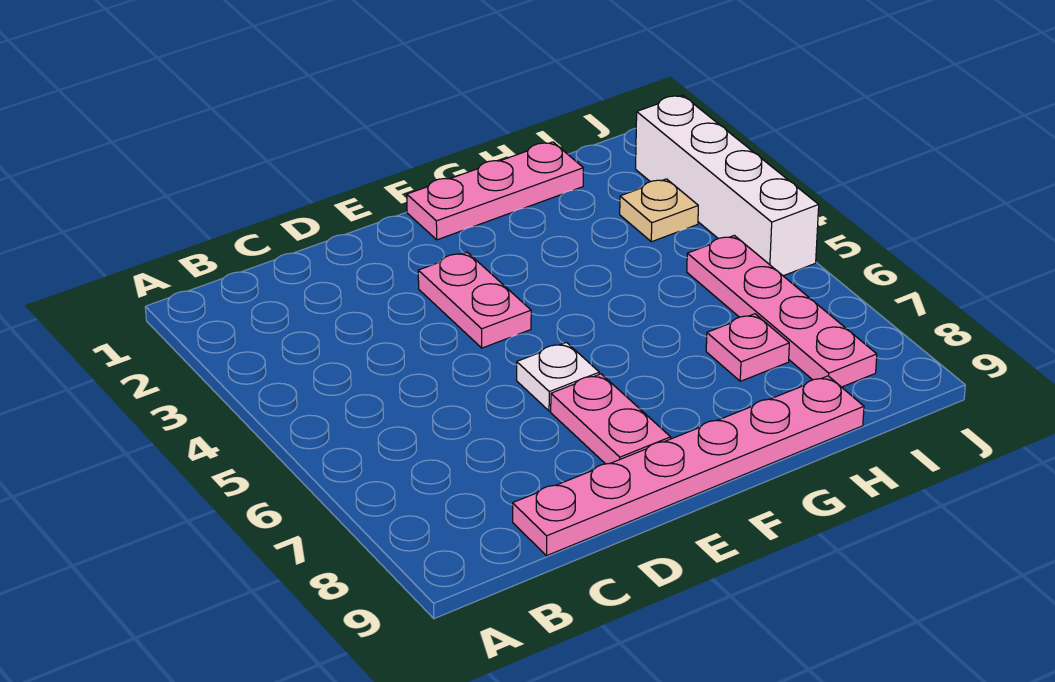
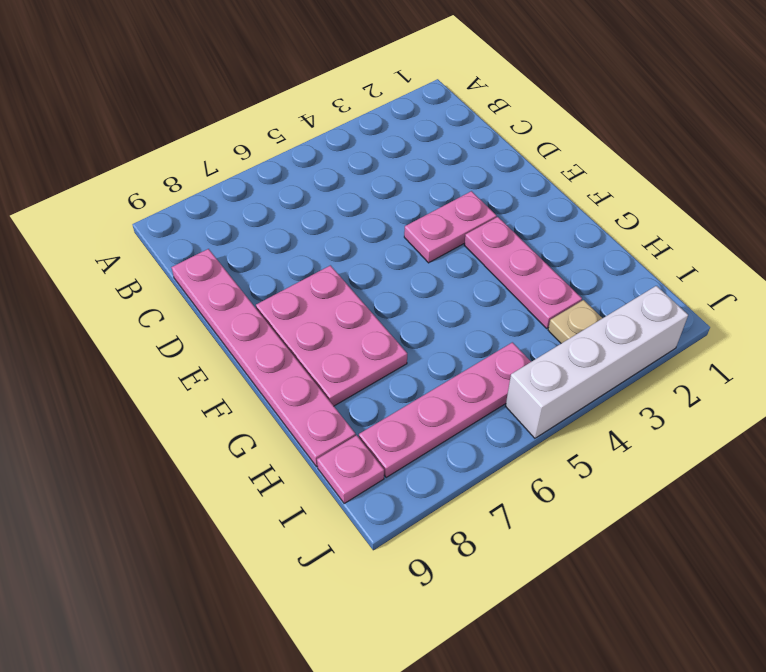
white plate E6 level 1 -> none
pink plate E7:E8 level 1 -> pink plate E7:G8 level 1
pink plate F1:H1 level 1 -> pink plate F3:H3 level 1
pink plate H7 level 1 -> pink plate I9 level 1

